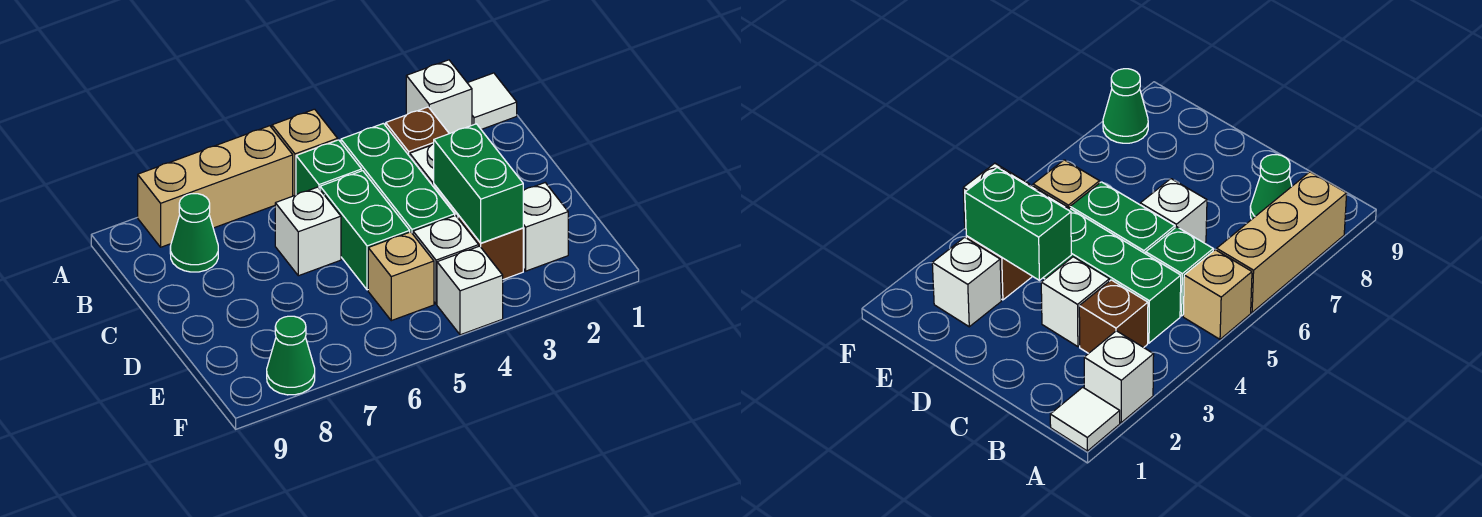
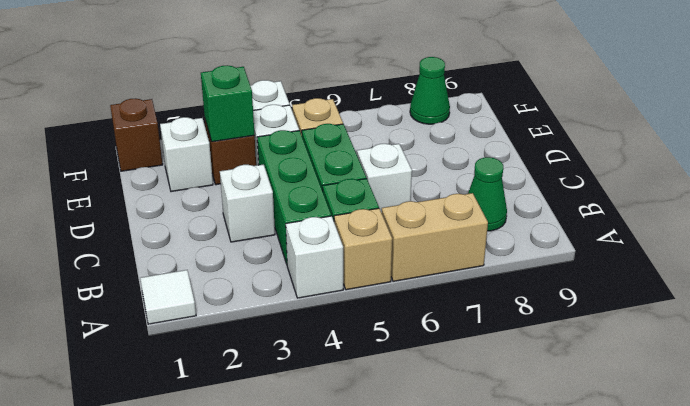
white brick A2 level 1 -> white brick A4 level 1
tan brick A6:A8 level 1 -> tan brick A6:A7 level 1
brown brick B3 level 1 -> brown brick F1 level 1
green brick D3:E3 level 2 -> green brick E3 level 2

